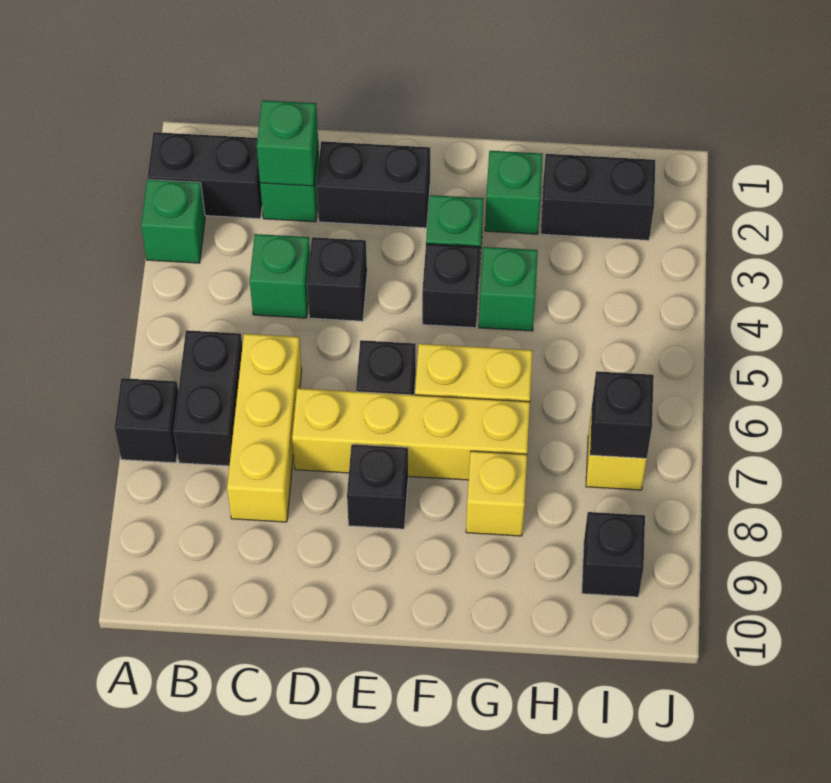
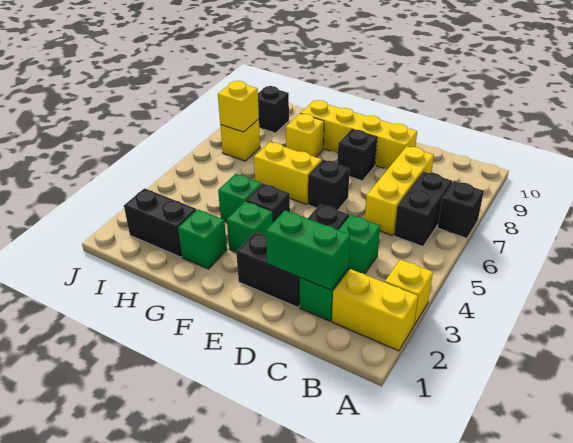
black brick A2:B2 level 1 -> yellow brick A2:B2 level 1
green brick A3 level 1 -> yellow brick A3 level 1
green brick C2 level 2 -> green brick C2:D2 level 2
yellow brick D7:G7 level 1 -> yellow brick D9:G9 level 1
black brick I7 level 2 -> yellow brick I7 level 2

